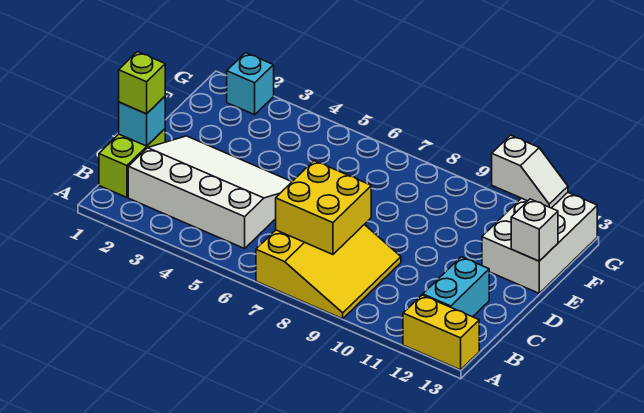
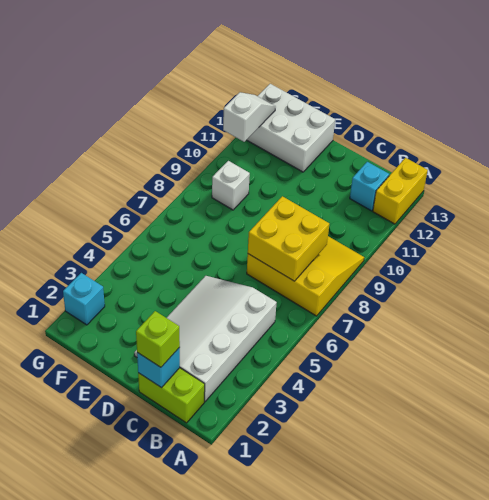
cyan brick B12:C12 level 1 -> cyan brick B12 level 1
white brick E13 level 2 -> white brick F9 level 1

